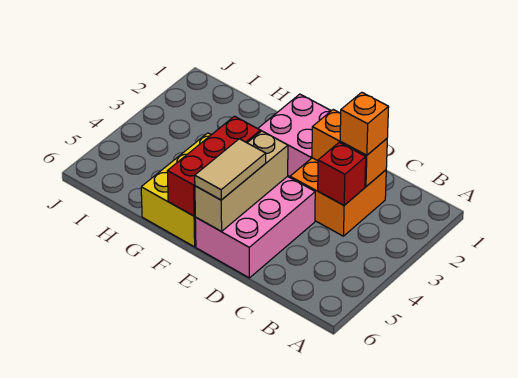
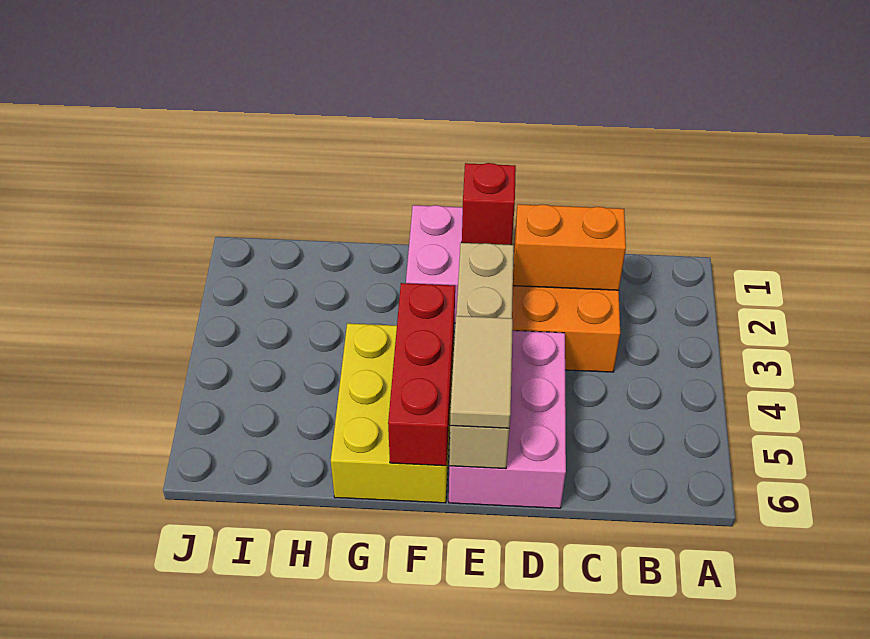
orange brick C2 level 3 -> none
red brick C3 level 2 -> red brick E1 level 2
tan brick E4:E6 level 2 -> tan brick E3:E6 level 2

